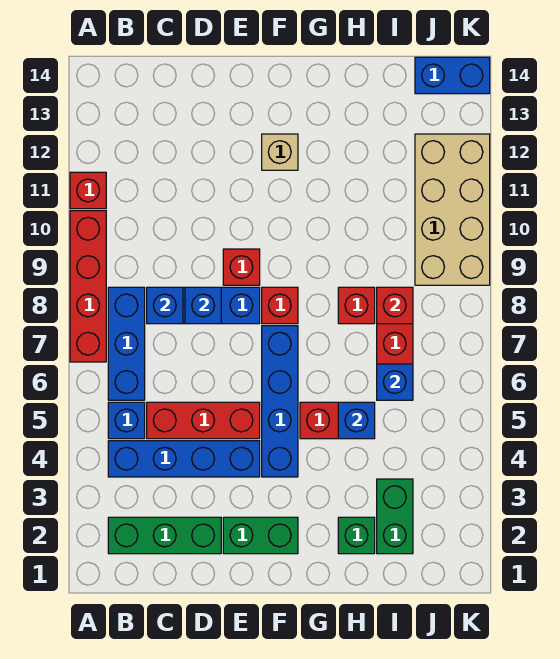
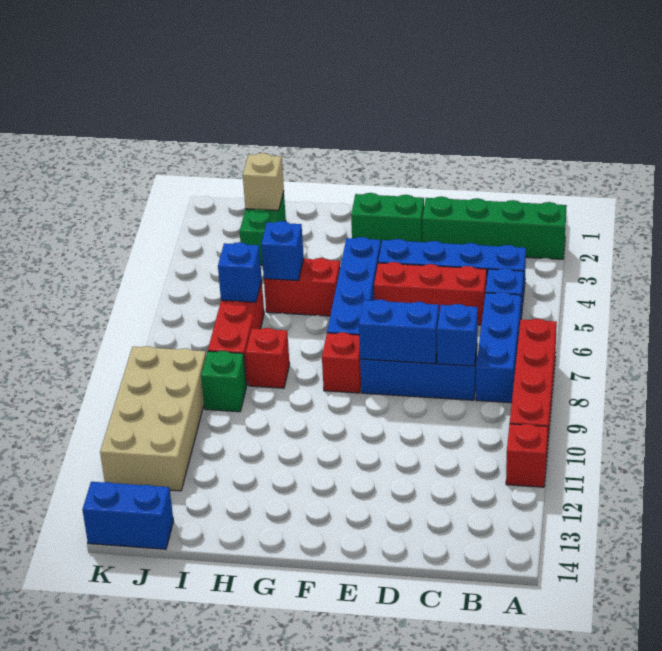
green brick B2:D2 level 1 -> green brick A2:D2 level 1
blue brick D8 level 2 -> blue brick D8:E8 level 2
red brick E9 level 1 -> none
tan brick F12 level 1 -> tan brick I2 level 2
green brick H2 level 1 -> green brick I9 level 1
red brick I8 level 2 -> none

